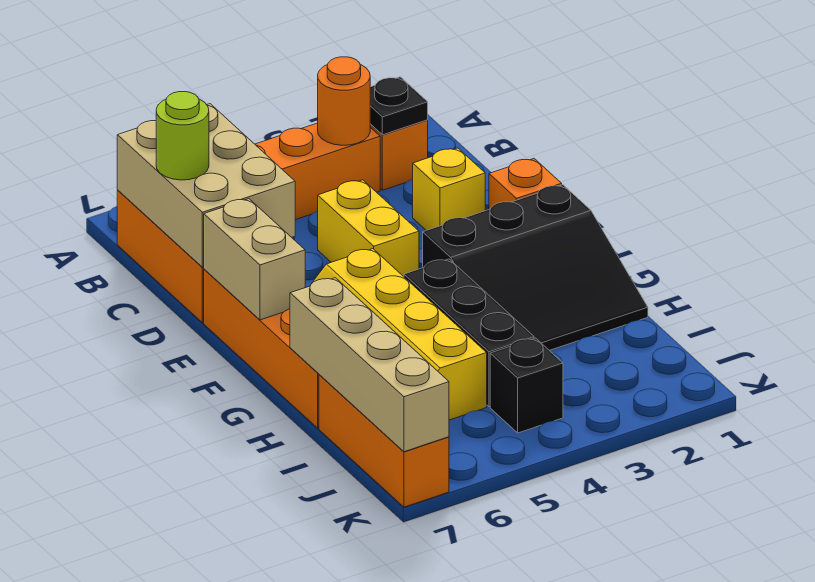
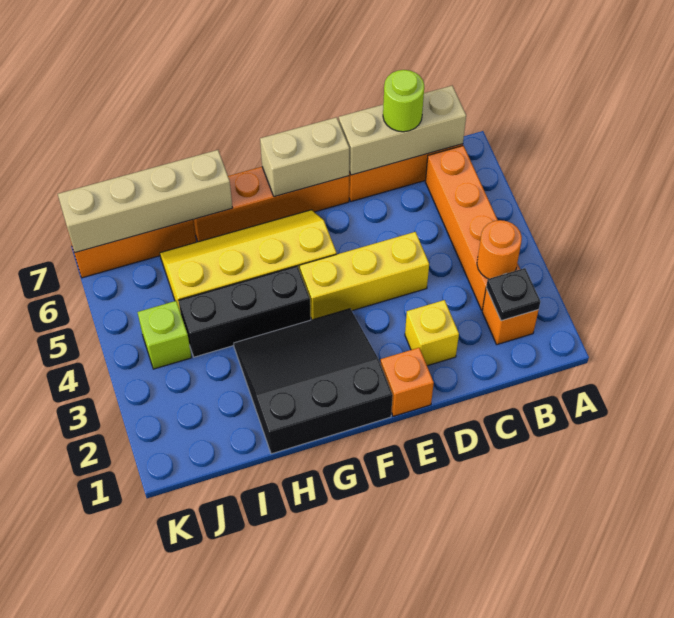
tan brick B6:D7 level 2 -> tan brick B7:D7 level 2
yellow brick D4:E4 level 1 -> yellow brick D4:F4 level 1
black slope F1:H3 level 1 top F -> black slope F1:H3 level 1 top 1
black brick J4 level 1 -> lime brick J4 level 1

